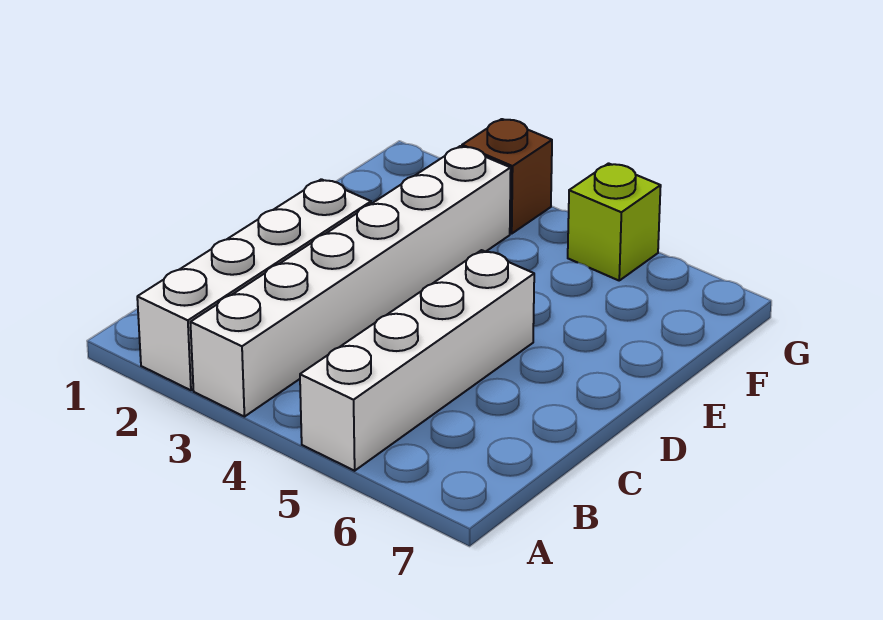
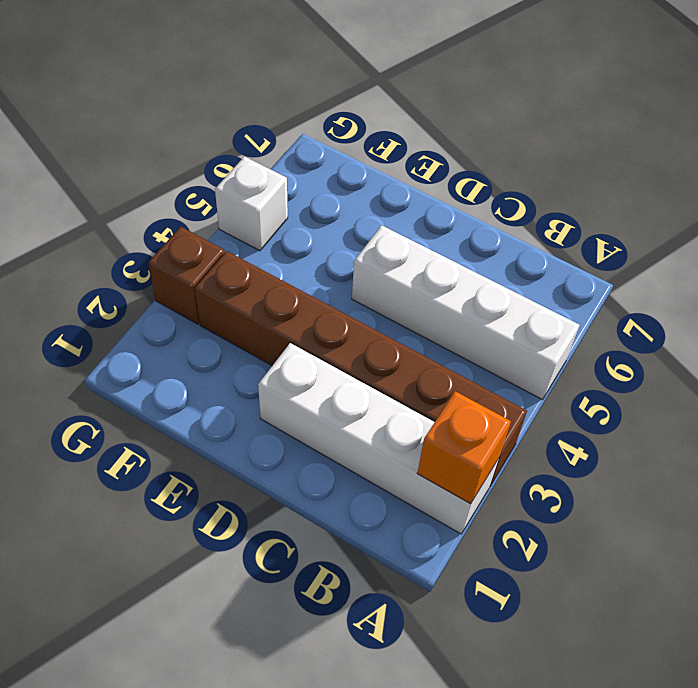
none -> orange brick A2 level 2
white brick A3:F3 level 1 -> brown brick A3:F3 level 1
lime brick G5 level 1 -> white brick G5 level 1

